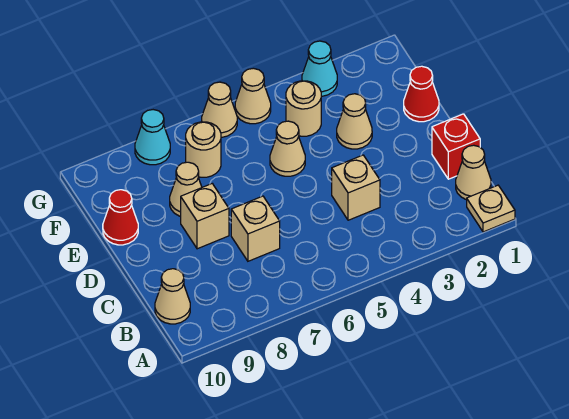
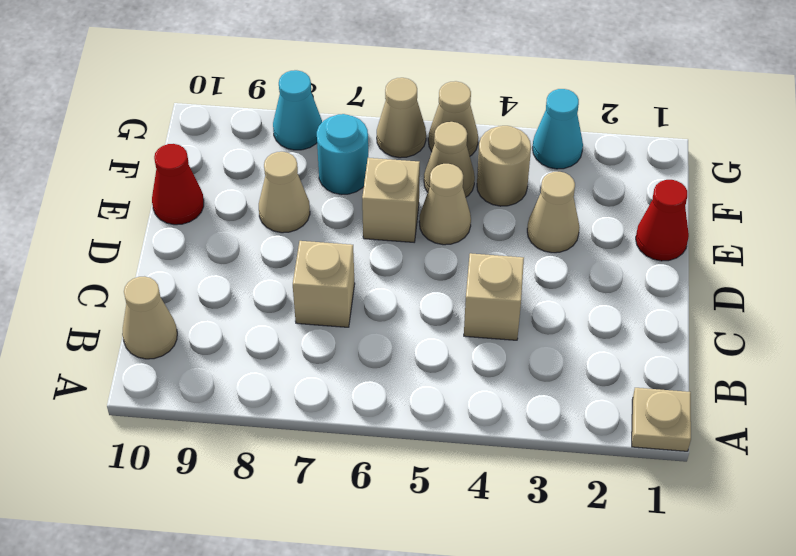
tan cone B1 level 1 -> tan cone F5 level 1
red brick C1 level 1 -> none
tan brick D8 level 1 -> tan brick E6 level 1
tan round brick F7 level 1 -> cyan round brick F7 level 1

